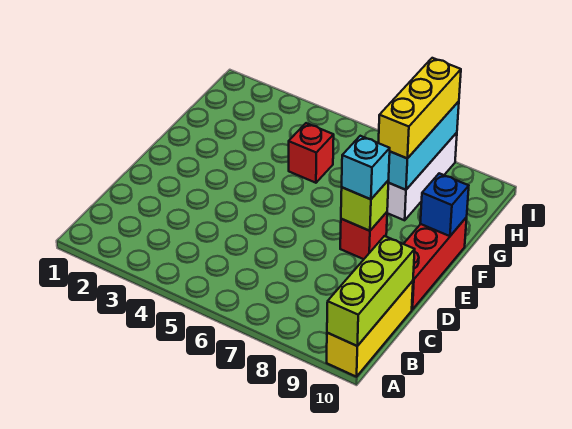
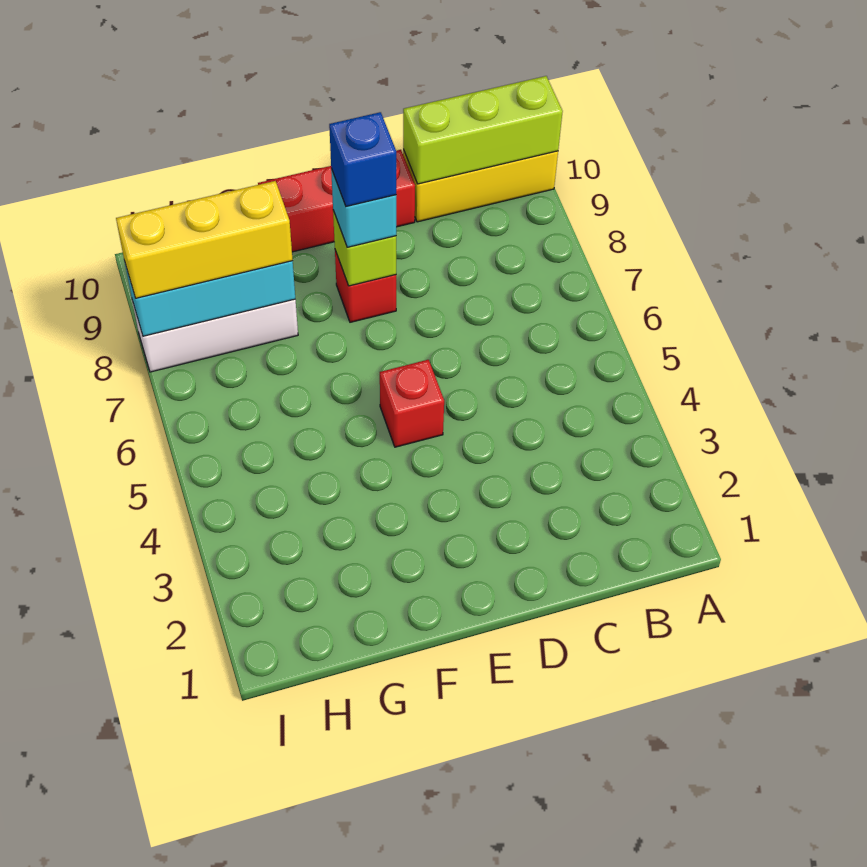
blue brick F10 level 2 -> blue brick E8 level 4
red brick G5 level 1 -> red brick E5 level 1

